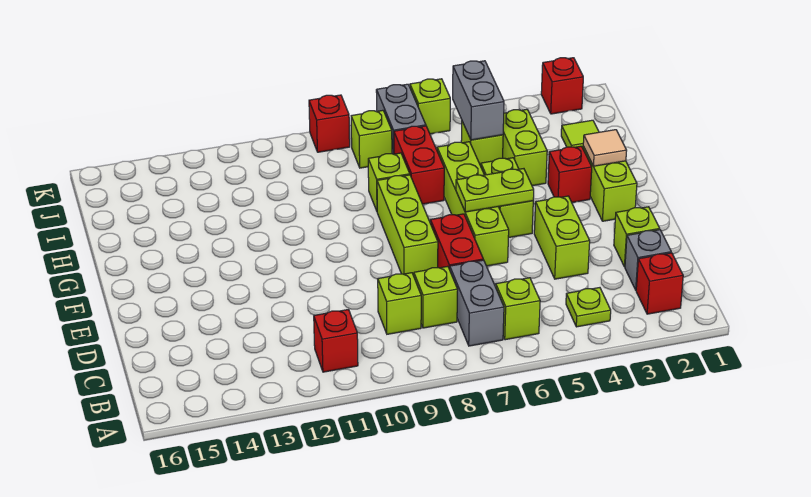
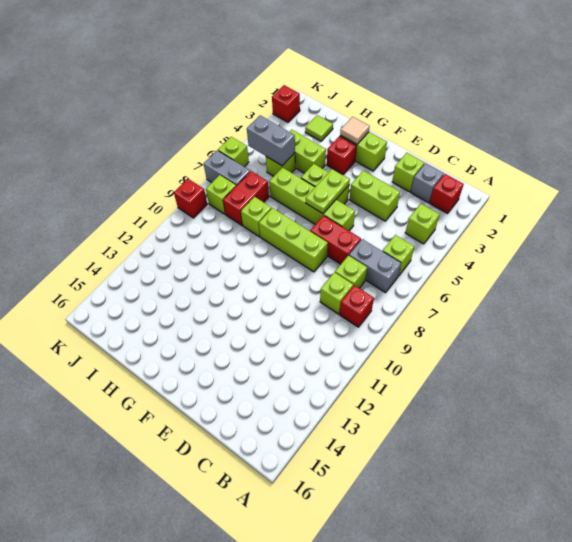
lime plate B4 level 1 -> lime brick B4 level 1
red brick B11 level 1 -> red brick B9 level 1
red brick H7:I7 level 1 -> red brick I7:I8 level 1

